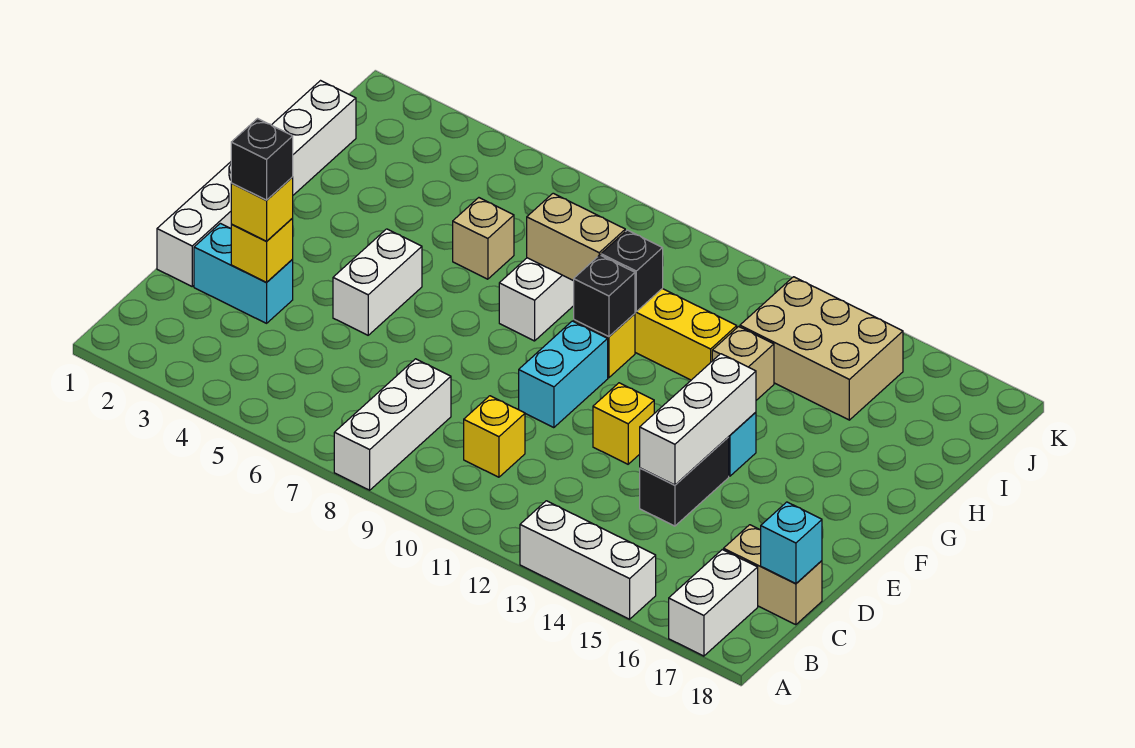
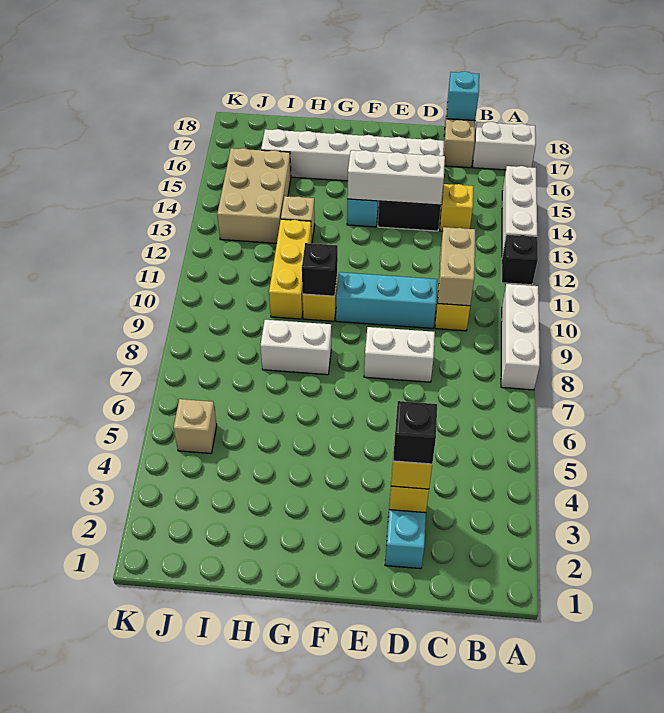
white brick A8:C8 level 1 -> white brick A8:A10 level 1
white brick D1:I1 level 1 -> white brick D16:I16 level 1
white brick E5:F5 level 1 -> white brick D8:E8 level 1
cyan brick E10:F10 level 1 -> cyan brick D10:F10 level 1
yellow brick E12 level 1 -> yellow brick C14 level 1
tan brick H6 level 1 -> tan brick J5 level 1
tan brick H8:H9 level 2 -> tan brick C10:C11 level 2
black brick H10 level 2 -> black brick A12 level 1

